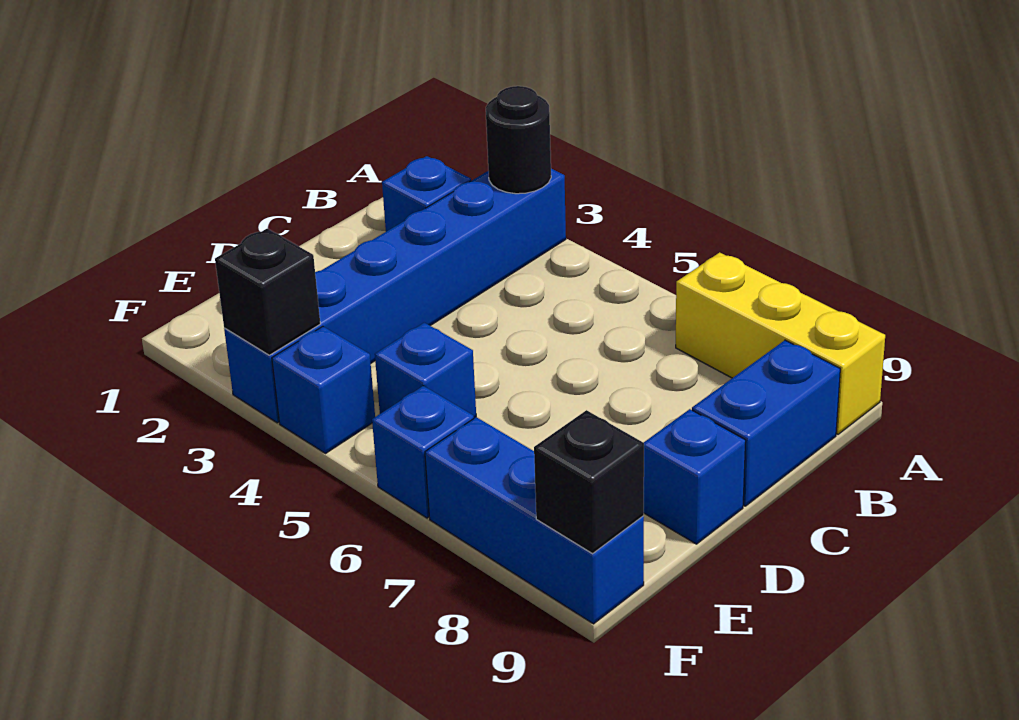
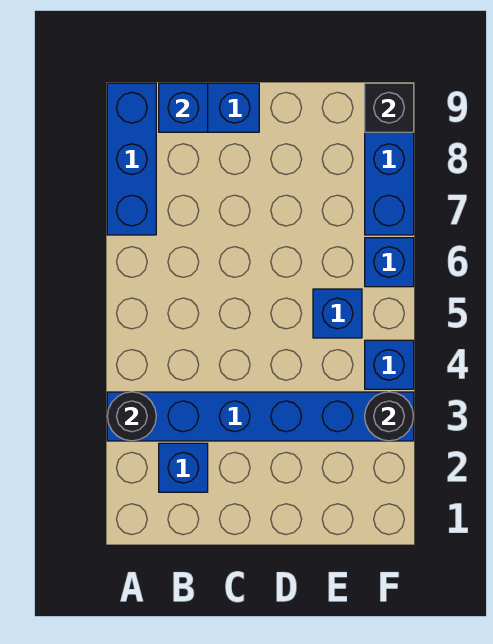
yellow brick A7:A9 level 1 -> blue brick A7:A9 level 1
blue brick D9 level 1 -> blue brick B9 level 2
black brick F3 level 2 -> black round brick F3 level 2

